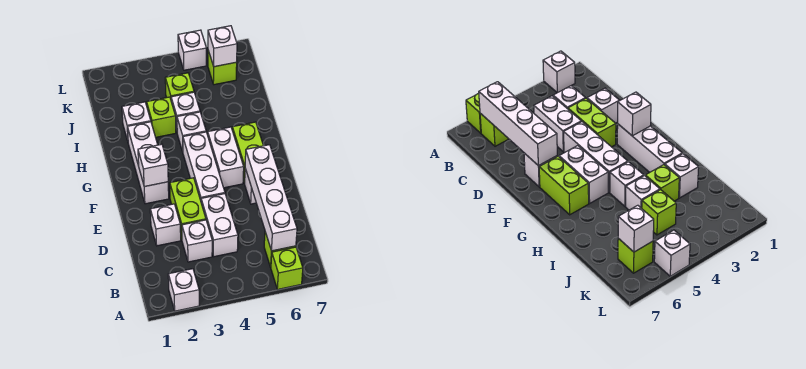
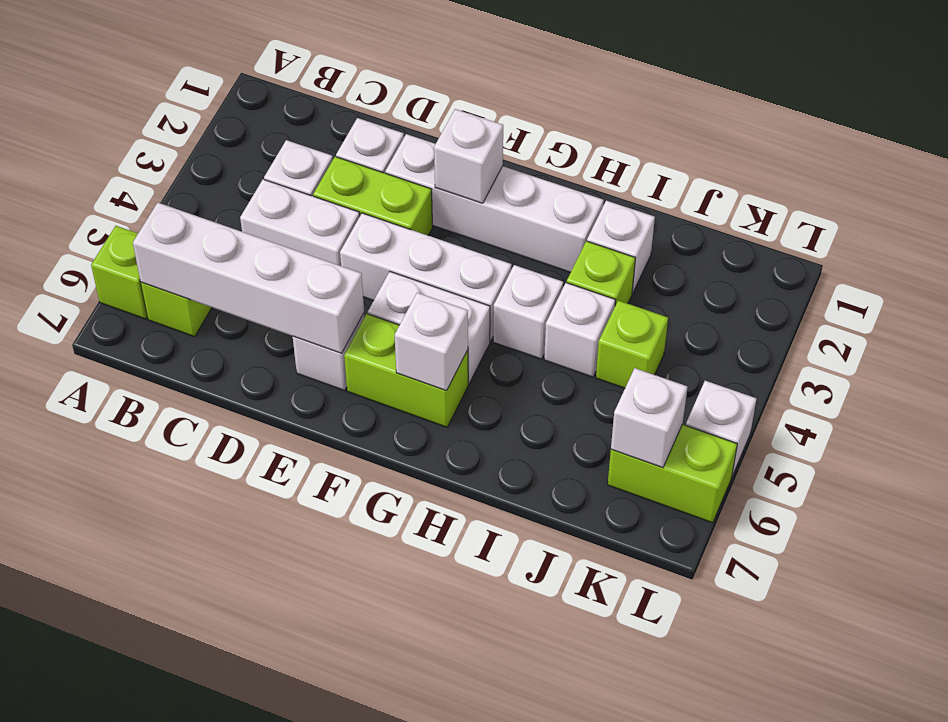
white brick A2 level 1 -> white brick G6 level 2
white brick F2:H2 level 1 -> white brick E2:H2 level 1
lime brick K6 level 1 -> lime brick K6:L6 level 1

